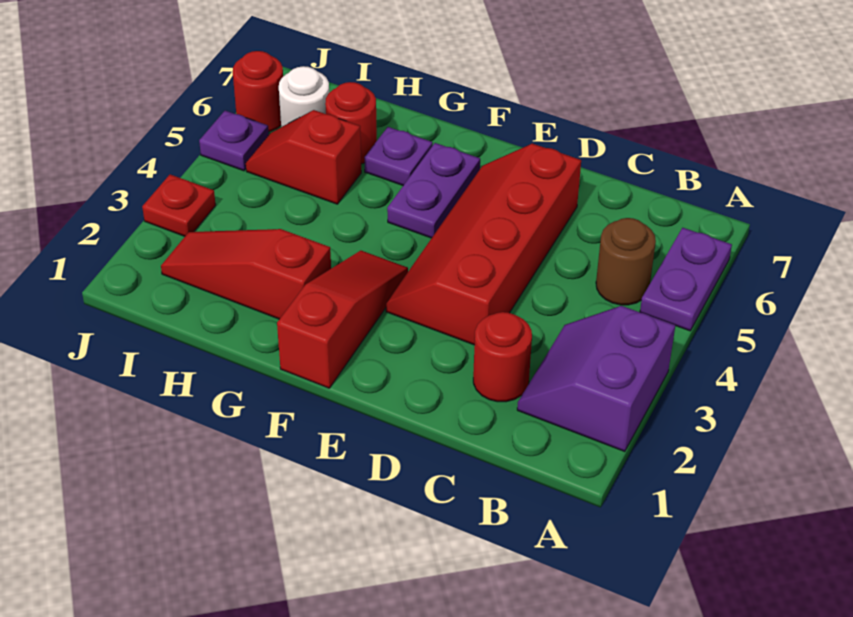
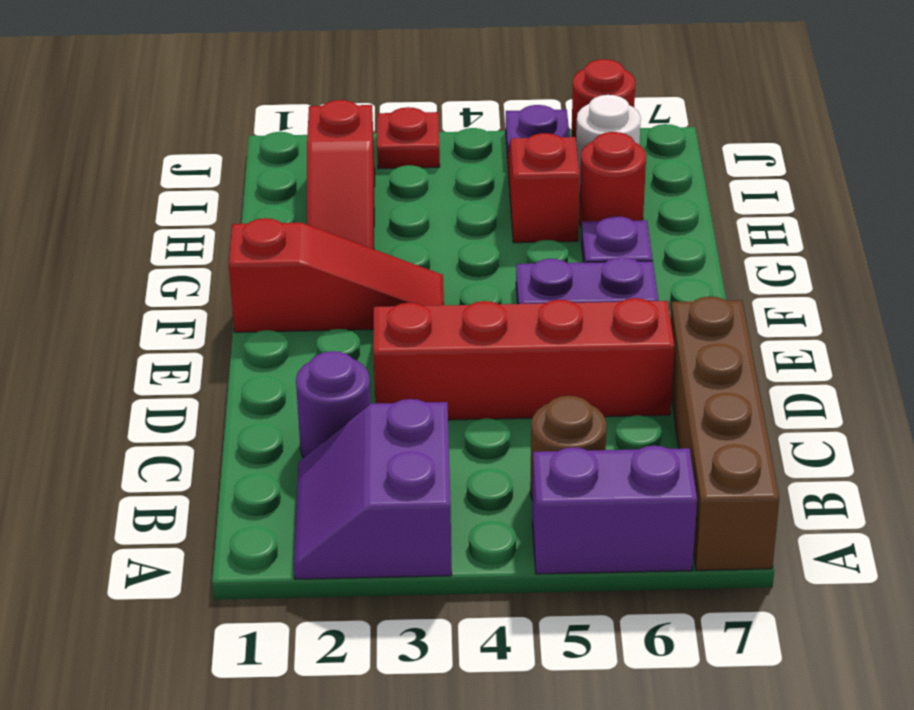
purple slope A2:B3 level 1 top A -> purple slope A2:B3 level 1 top 3
purple plate A5:A6 level 1 -> purple brick A5:A6 level 1
none -> brown brick A7:D7 level 1
red round brick C2 level 1 -> purple round brick C2 level 1
red slope G2:I2 level 1 top G -> red slope G2:I2 level 1 top I

